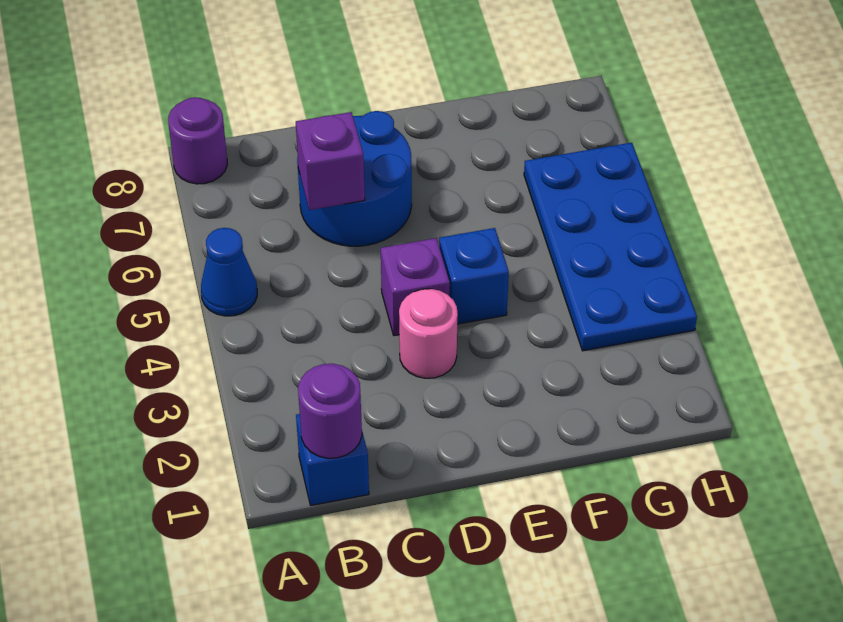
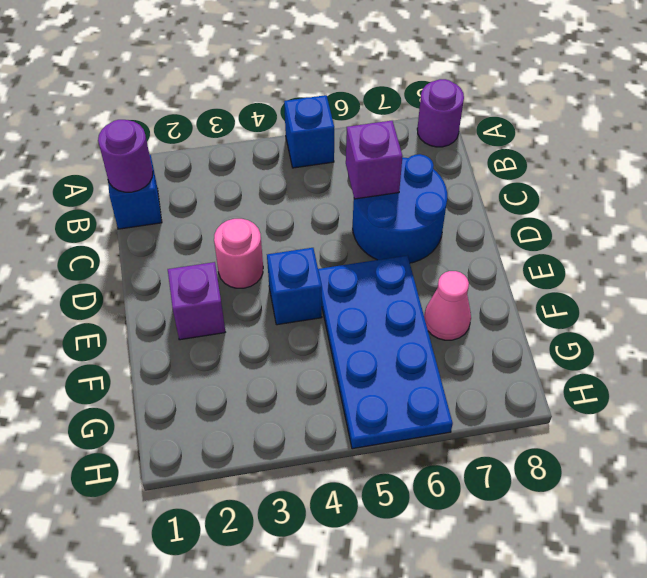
blue cone A5 level 1 -> blue brick A5 level 1
purple brick D4 level 1 -> purple brick E2 level 1
none -> pink cone F7 level 1
blue plate G3:H6 level 1 -> blue plate E5:H6 level 1

